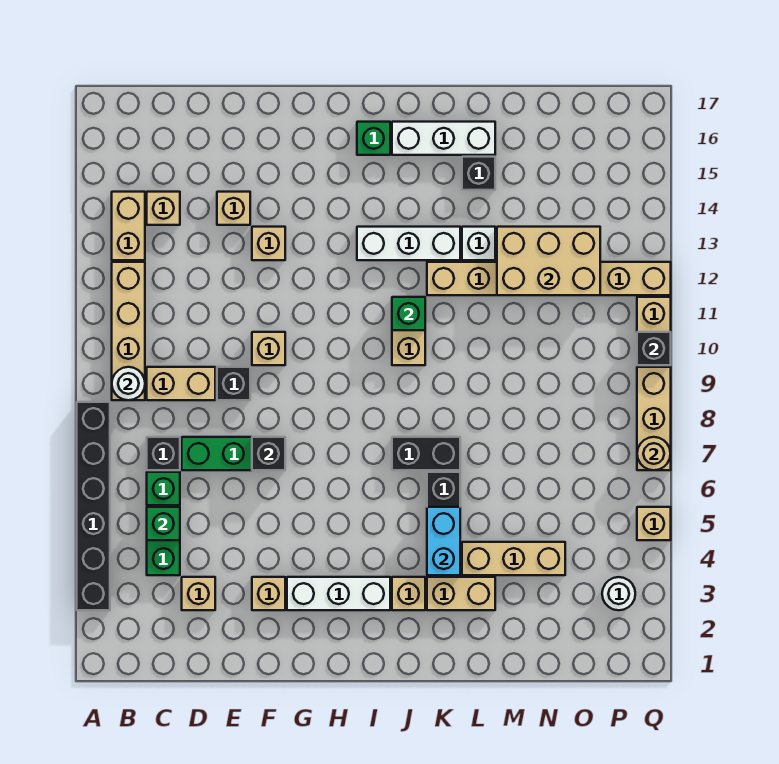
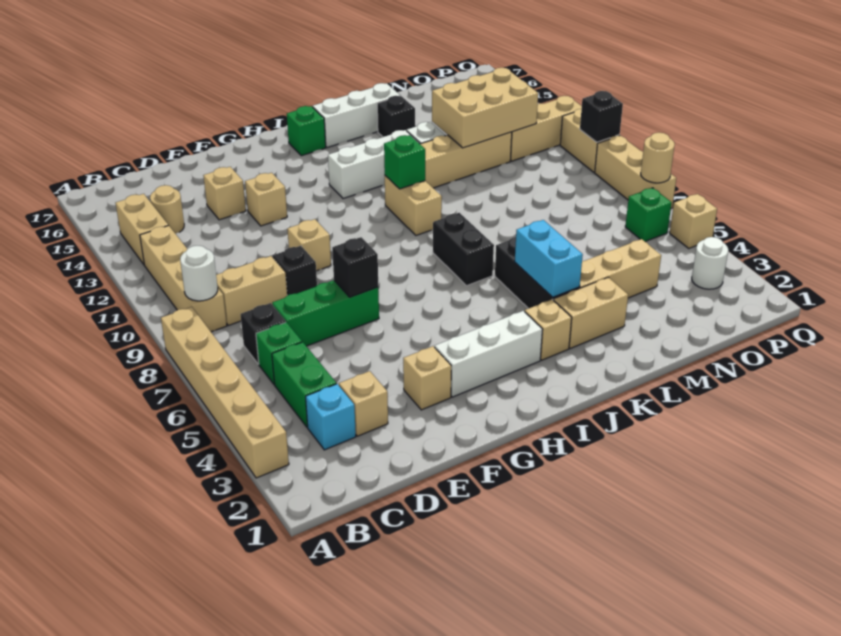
black brick A3:A8 level 1 -> tan brick A3:A8 level 1
none -> cyan brick C3 level 1
green brick C5 level 2 -> green brick P6 level 1
tan brick C14 level 1 -> tan round brick C14 level 1
black brick J7:K7 level 1 -> black brick J7:J8 level 1

